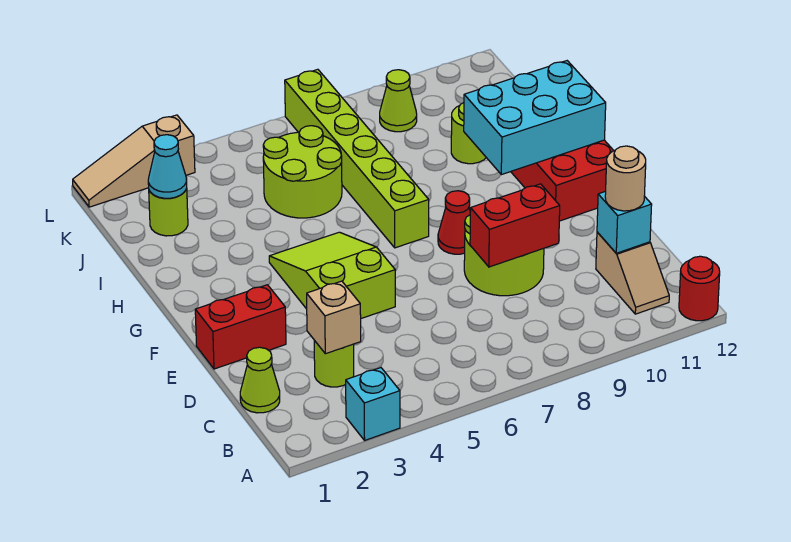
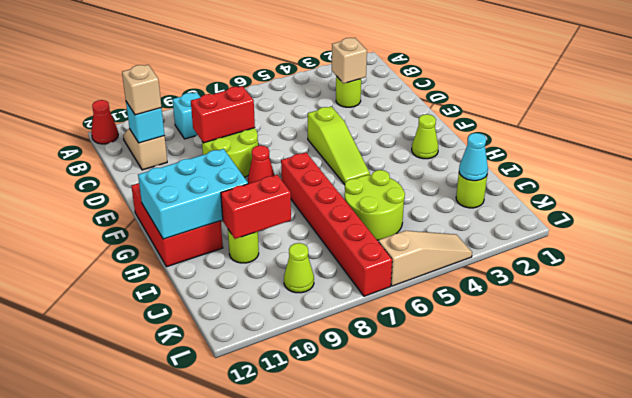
cyan brick A3 level 1 -> cyan brick B9 level 1
red round brick A12 level 1 -> red cone A12 level 1
lime cone C1 level 1 -> lime cone G2 level 1
tan round brick C11 level 3 -> tan brick C11 level 3
red brick E1:E2 level 1 -> red brick I9:I10 level 2
lime slope E4:G5 level 1 top E -> lime slope E5:G5 level 1 top E
lime brick G7:L7 level 1 -> red brick G7:L7 level 1
tan slope L1:L3 level 1 top 3 -> tan slope L4:L6 level 1 top 6

